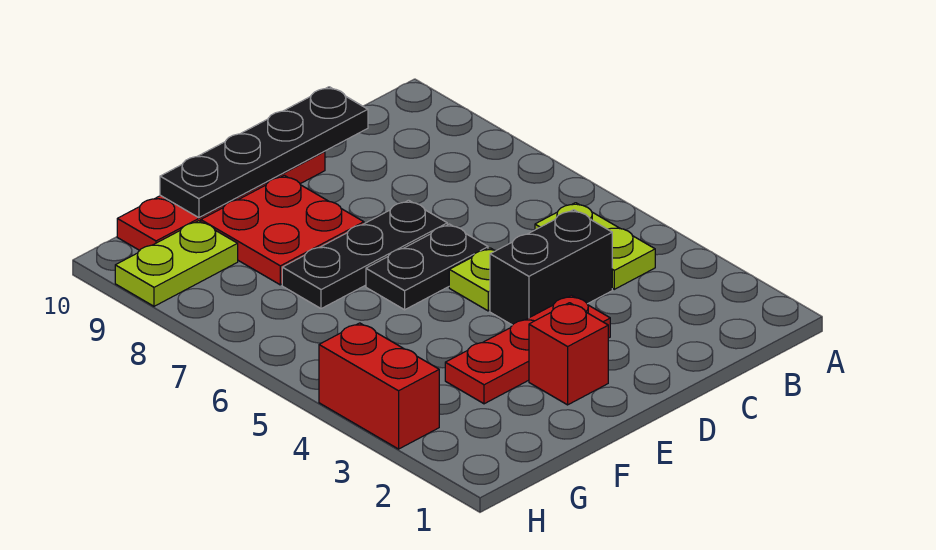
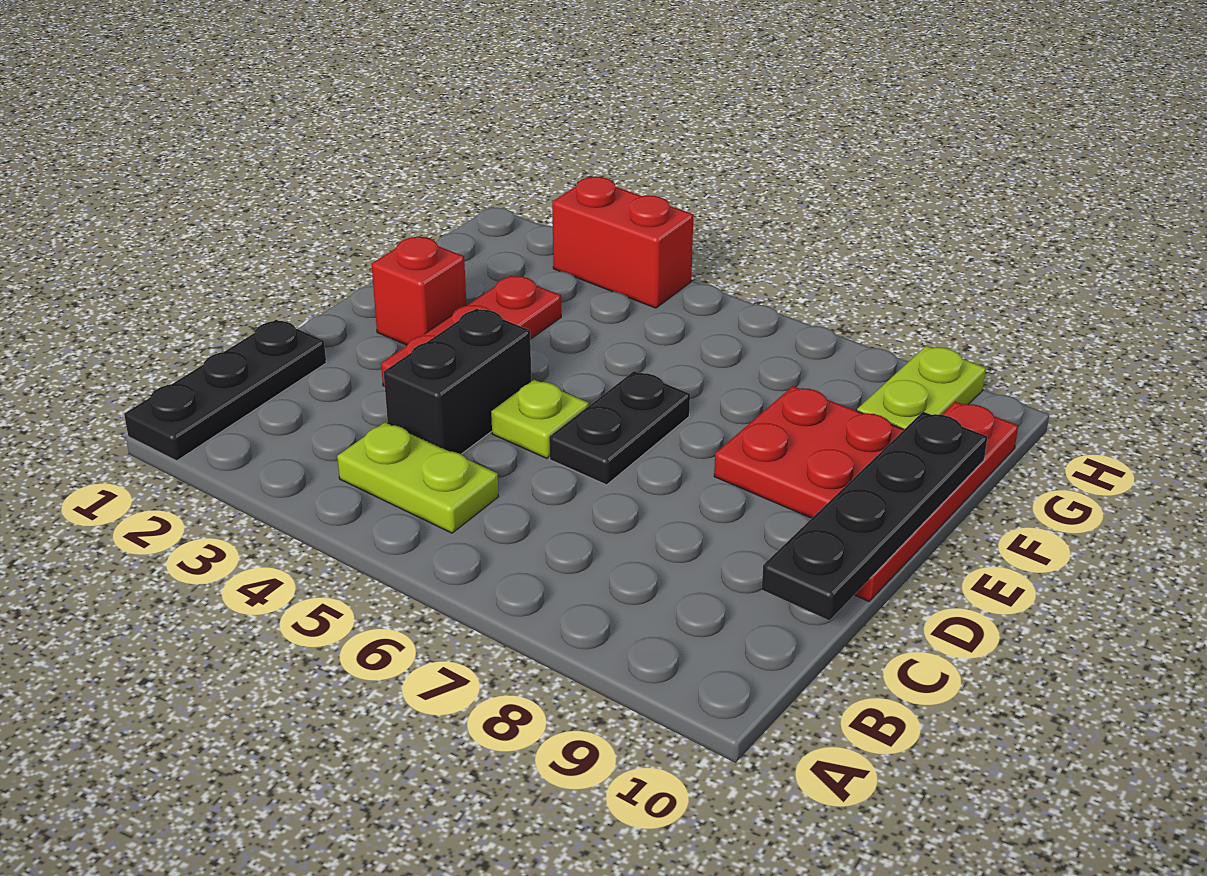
black plate D7:F7 level 1 -> black plate A1:C1 level 1

